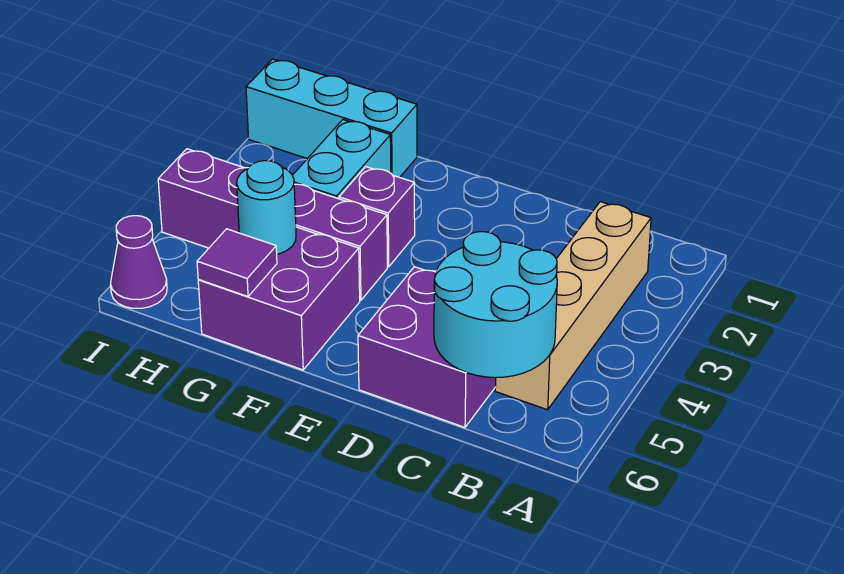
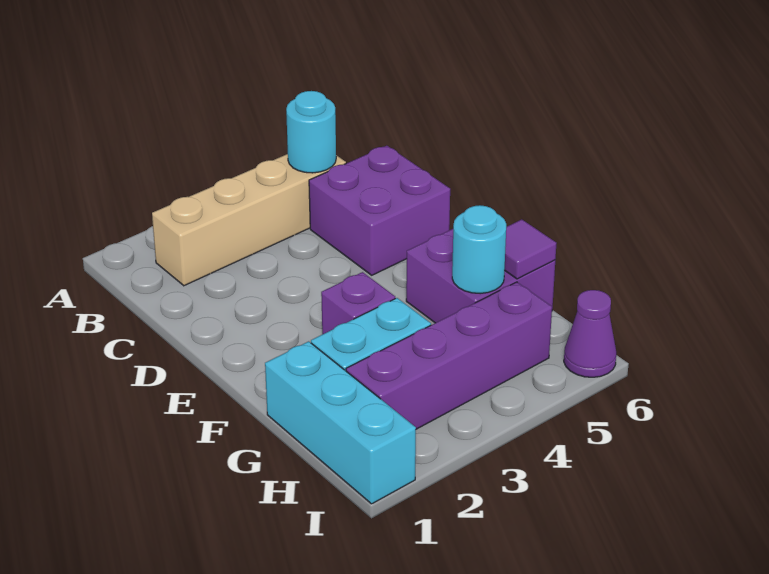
cyan round brick B5:C6 level 2 -> cyan round brick B5 level 2
purple brick F4:I4 level 1 -> purple brick H2:H5 level 1

